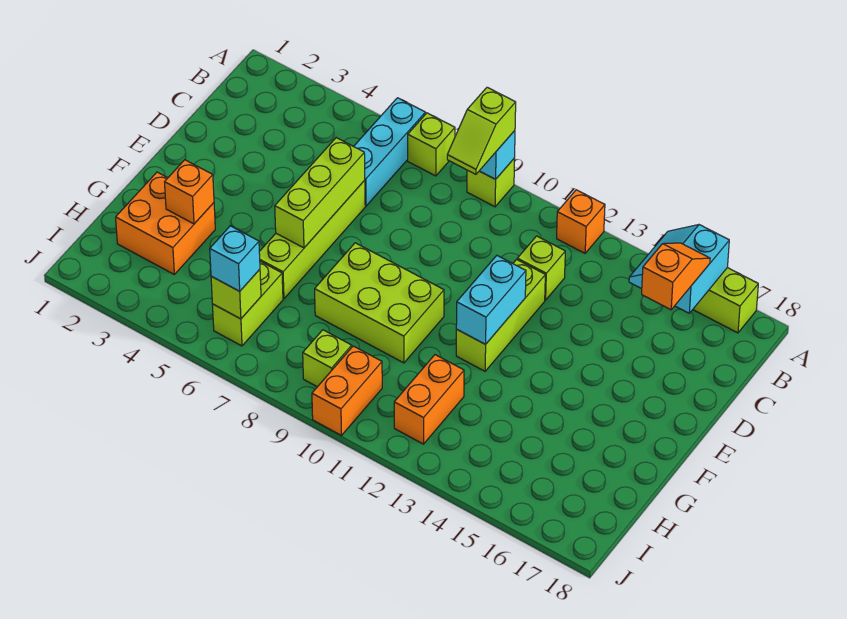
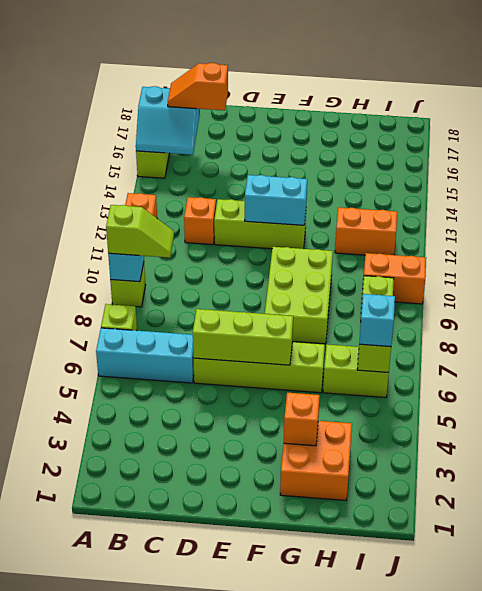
lime brick C12 level 1 -> orange brick C12 level 1

